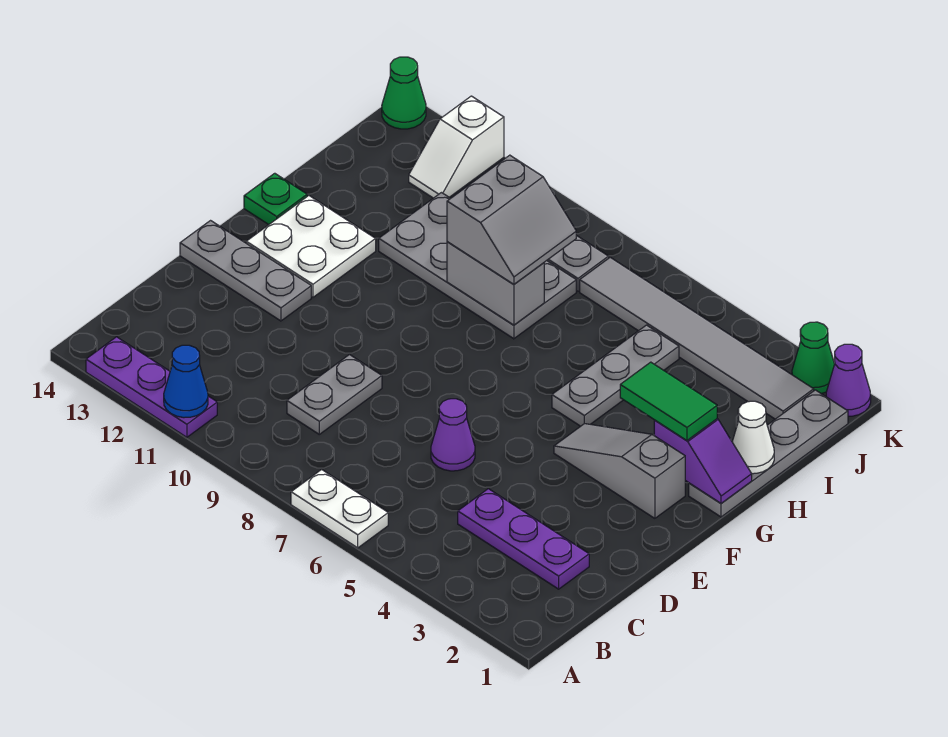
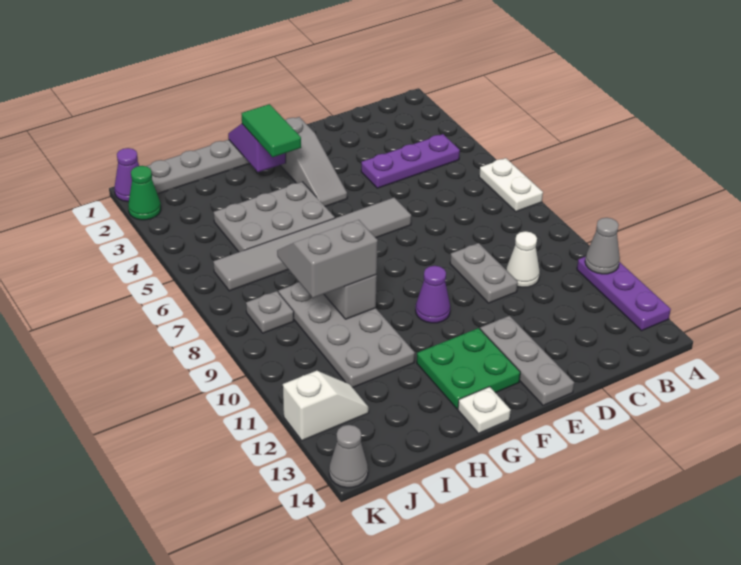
blue cone A11 level 2 -> grey cone A11 level 2
purple plate C2:C4 level 1 -> purple plate B4:D4 level 1
grey plate C9:D9 level 1 -> grey plate D9:D10 level 1
purple cone D6 level 1 -> purple cone F10 level 1
white plate F12:G13 level 1 -> green plate F12:G13 level 1
grey plate G5:I5 level 1 -> grey plate G4:I5 level 1
green plate G14 level 1 -> white plate G14 level 1
white cone H1 level 2 -> white cone C10 level 1
grey tile J2:J7 level 1 -> grey tile E6:J6 level 1
green cone K14 level 1 -> grey cone K14 level 1

